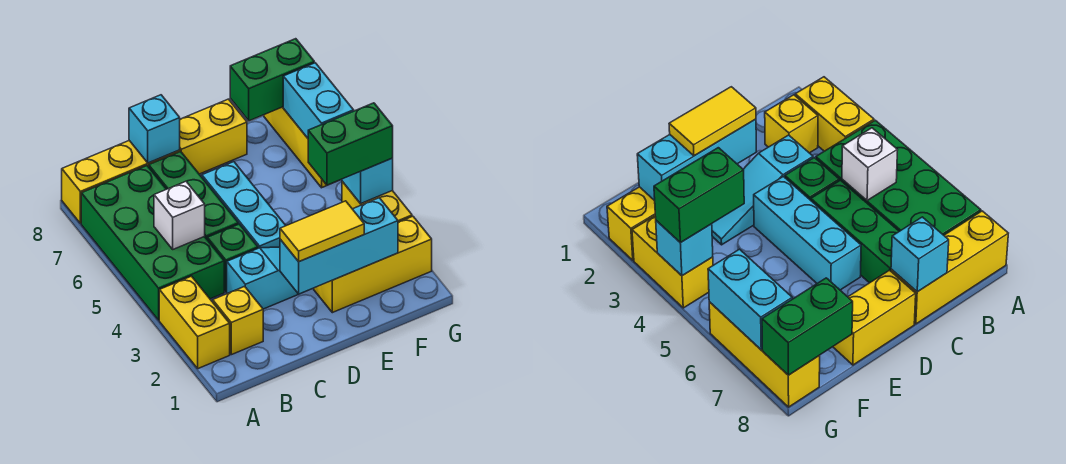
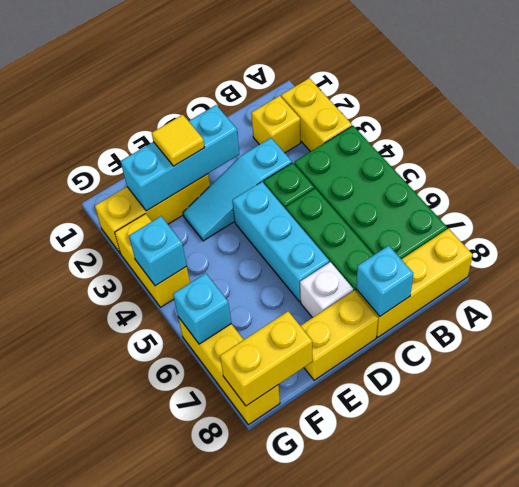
white brick B5 level 2 -> white brick D7 level 1
yellow tile D2:E2 level 3 -> yellow tile E2 level 3
green brick F4:G4 level 3 -> none
green brick F8:G8 level 2 -> yellow brick F8:G8 level 2
cyan brick G6:G7 level 2 -> cyan brick G6 level 2

